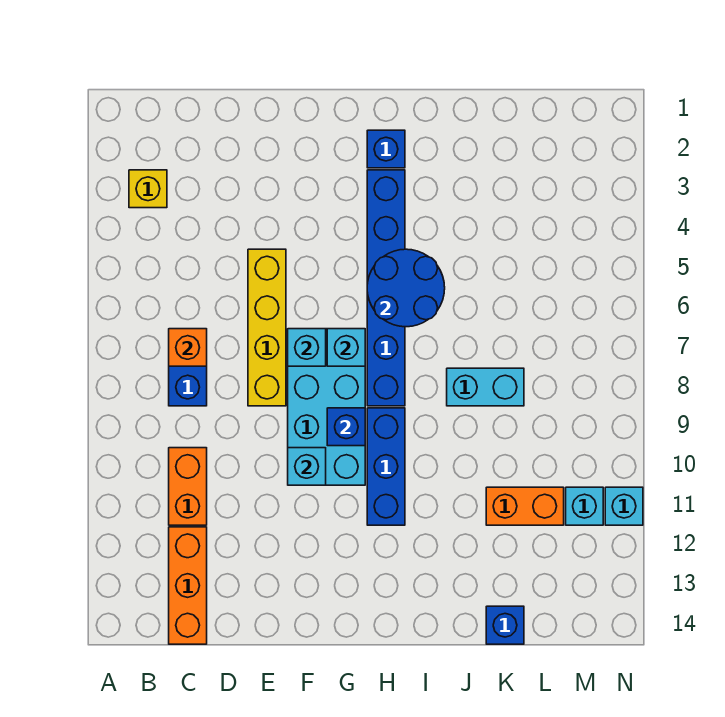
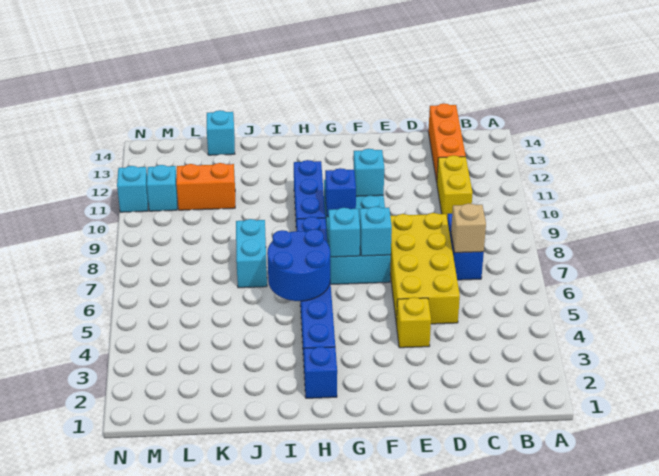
yellow brick B3 level 1 -> yellow brick E4 level 1
orange brick C7 level 2 -> tan brick C7 level 2
orange brick C10:C11 level 1 -> yellow brick C10:C11 level 1
yellow brick E5:E8 level 1 -> yellow brick D5:E8 level 1
cyan brick J8:K8 level 1 -> cyan brick J7:J8 level 1
blue brick K14 level 1 -> cyan brick K14 level 1

